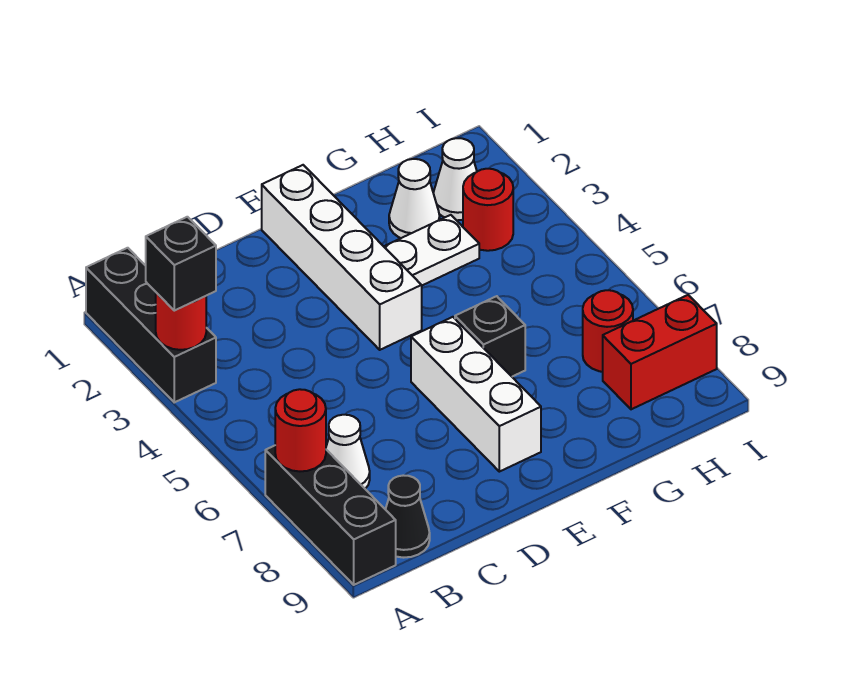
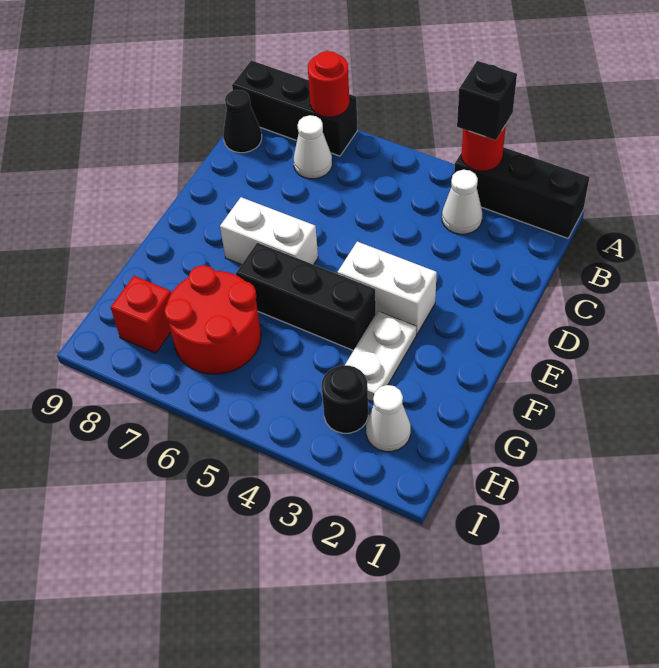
white brick E1:E4 level 1 -> white brick E3:E4 level 1
white brick E6:E8 level 1 -> white brick E6:E7 level 1
black brick F6 level 1 -> black brick F4:F6 level 1
white cone G2 level 1 -> white cone B3 level 1
red round brick H3 level 1 -> black round brick H3 level 1
red round brick H7 level 1 -> red round brick G6:H7 level 1
red brick H8:I8 level 1 -> red brick H8 level 1

